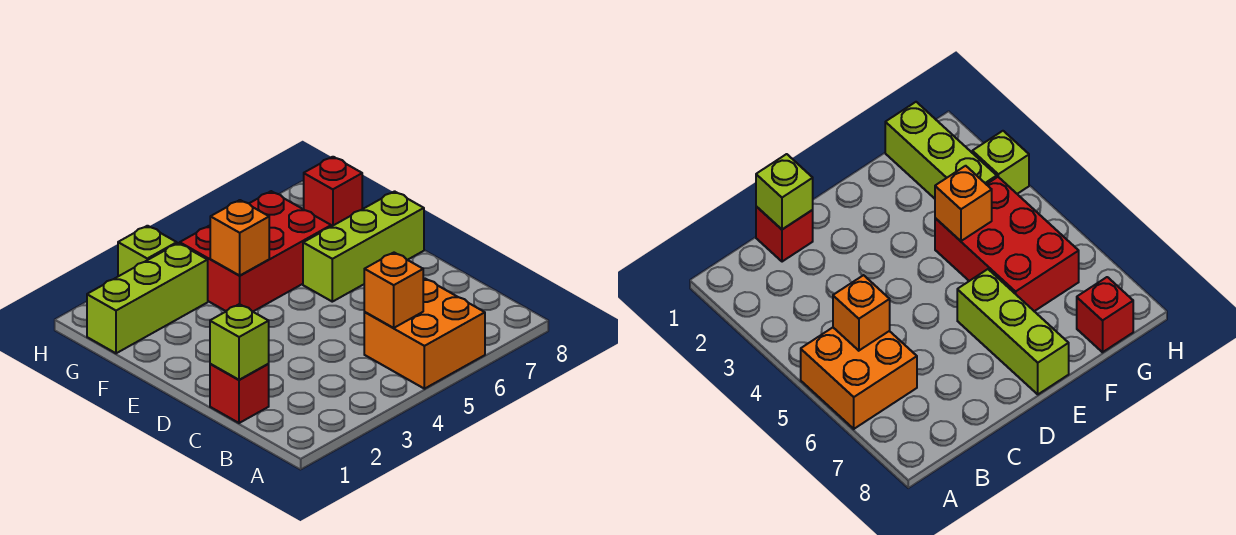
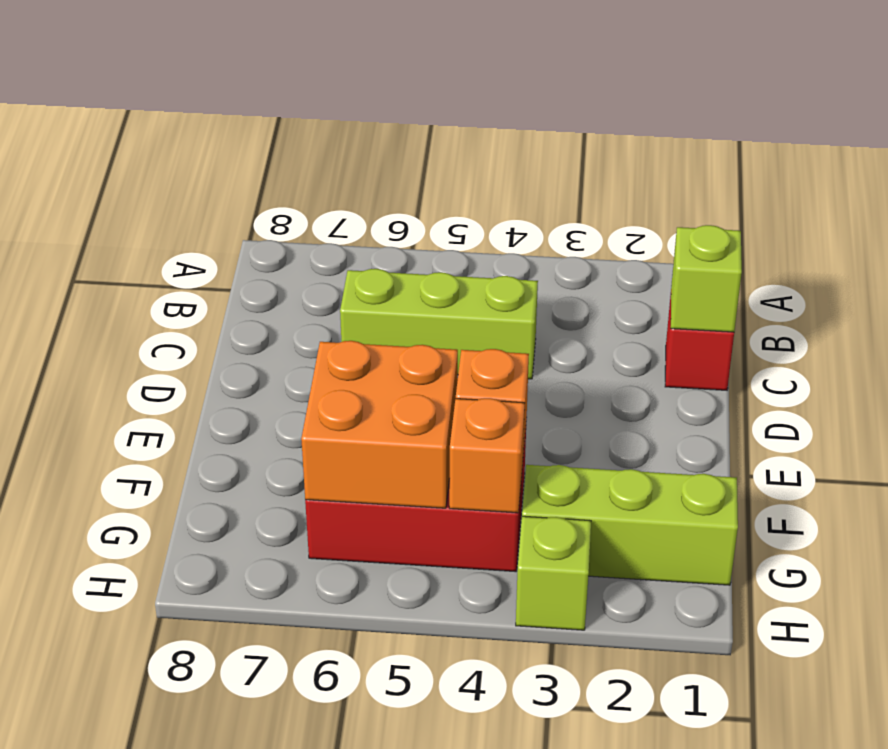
orange brick A5:B6 level 1 -> orange brick F5:G6 level 2
orange brick B5 level 2 -> orange brick G4 level 2
lime brick E6:E8 level 1 -> lime brick C4:C6 level 1
red brick G8 level 1 -> none

